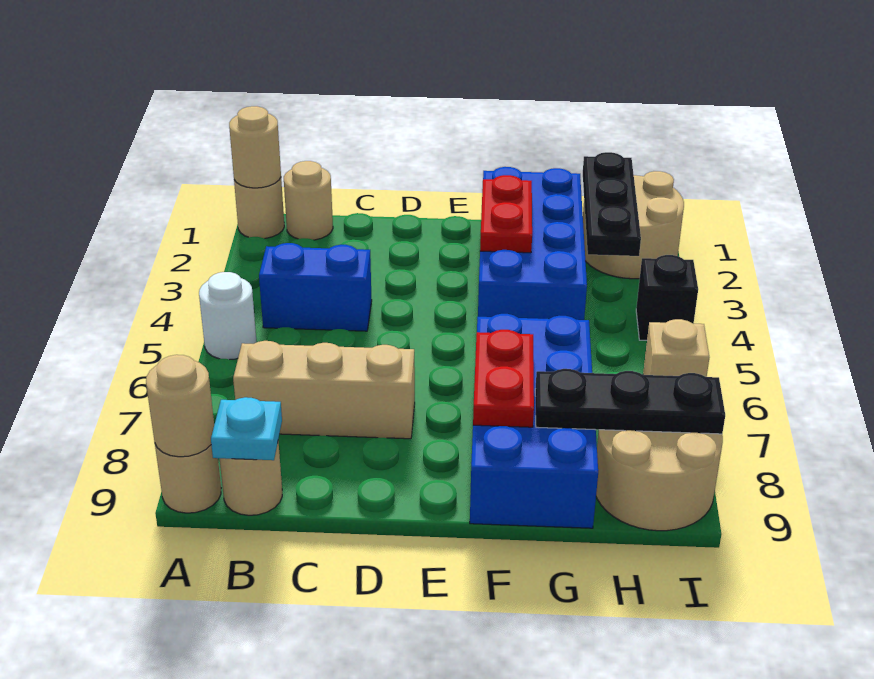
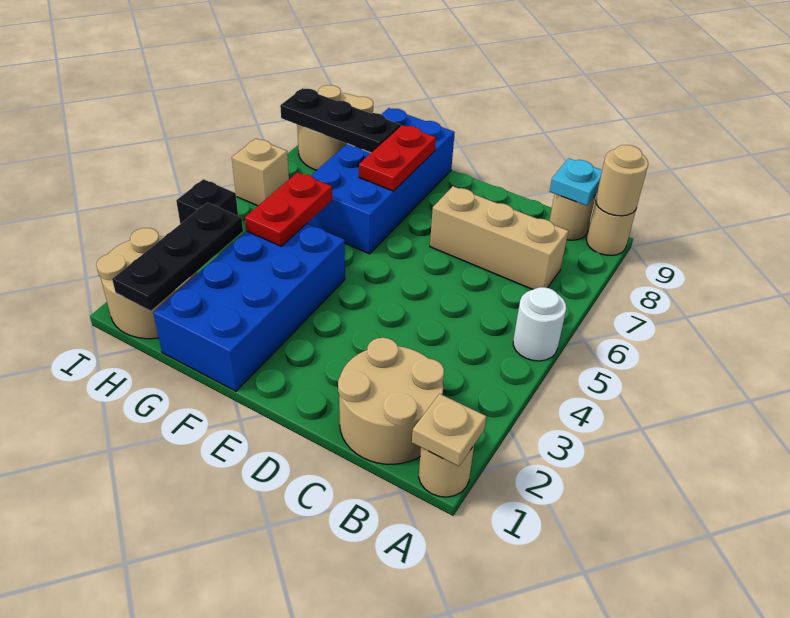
tan round brick A1 level 2 -> tan plate A1 level 2
tan round brick B1 level 1 -> tan round brick B1:C2 level 1
blue brick B4:C4 level 1 -> none
red plate F2:F3 level 2 -> red plate G4:G5 level 2

